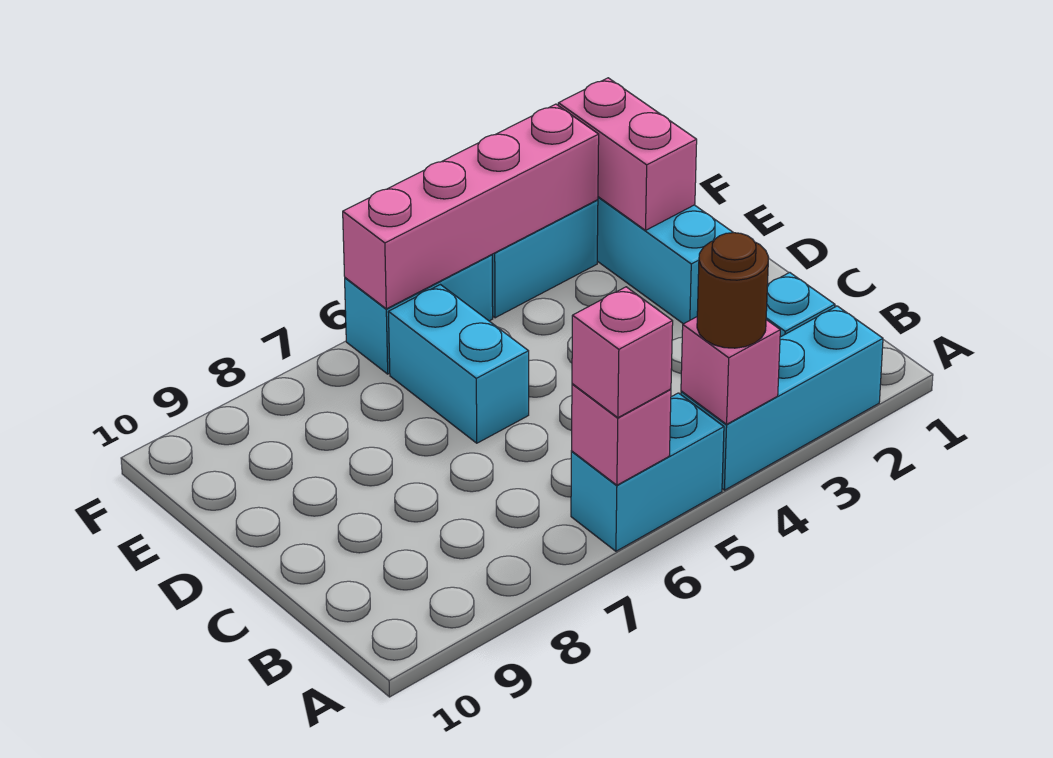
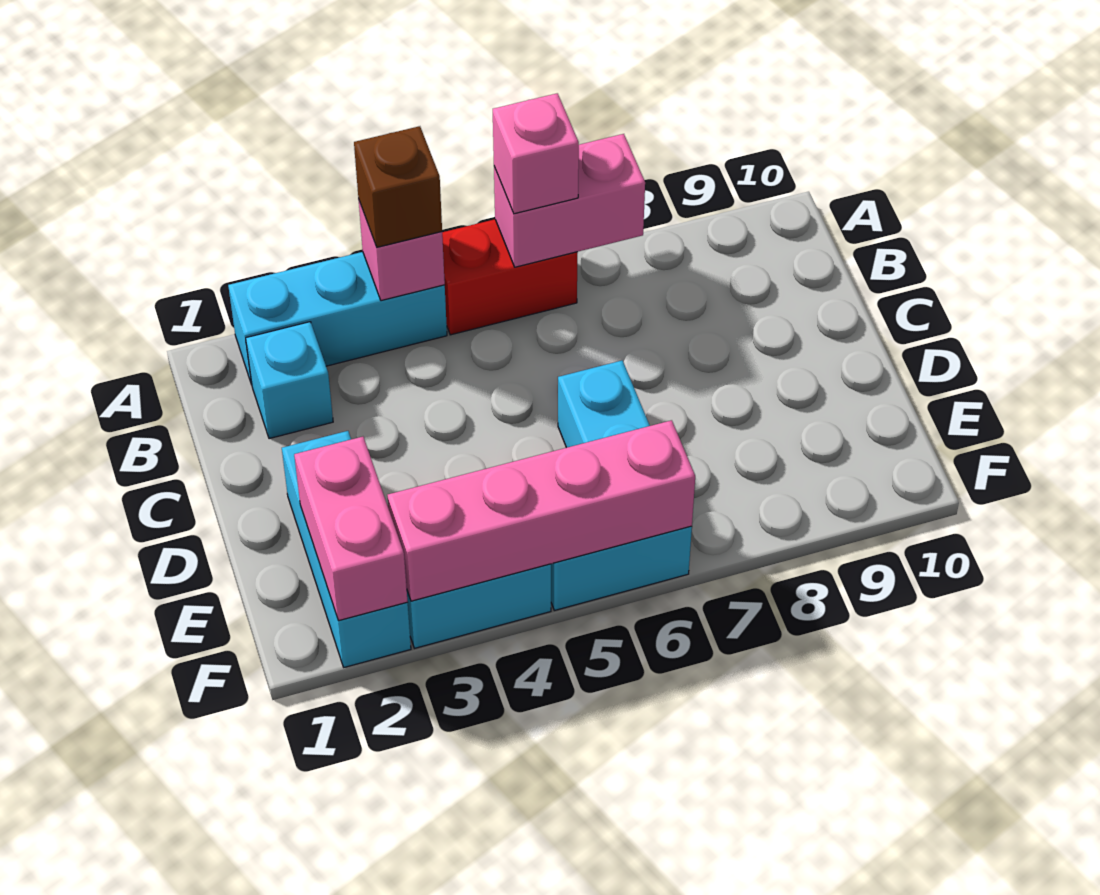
brown round brick A4 level 3 -> brown brick A4 level 3
cyan brick A5:A6 level 1 -> red brick A5:A6 level 1
pink brick A6 level 2 -> pink brick A6:A7 level 2

